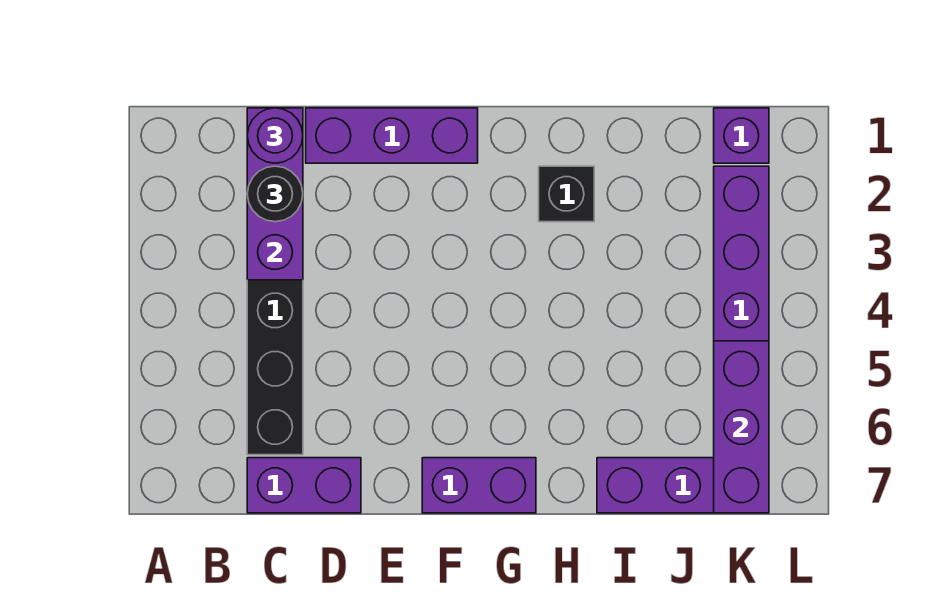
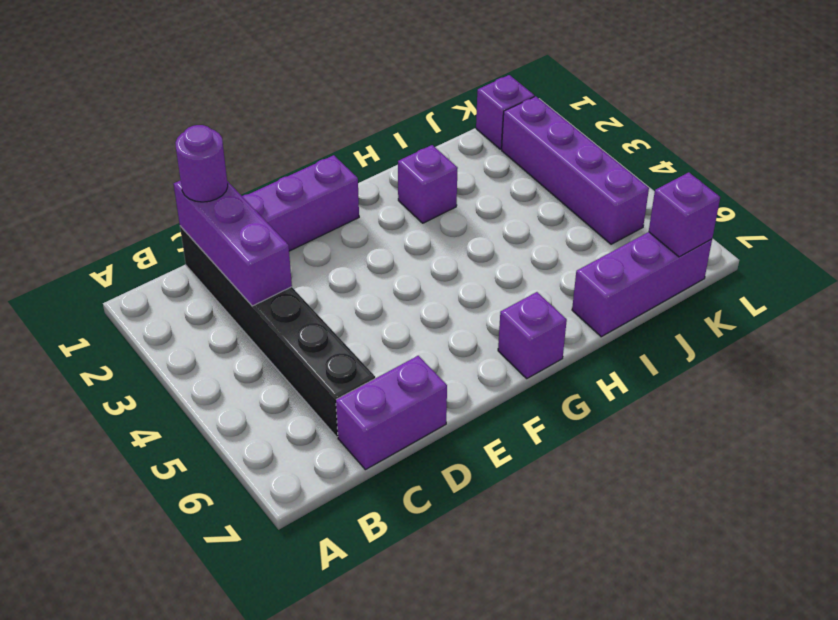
black round brick C2 level 3 -> none
purple brick F7:G7 level 1 -> purple brick G7 level 1
black brick H2 level 1 -> purple brick H2 level 1
purple brick K5:K7 level 2 -> purple brick K7 level 2

